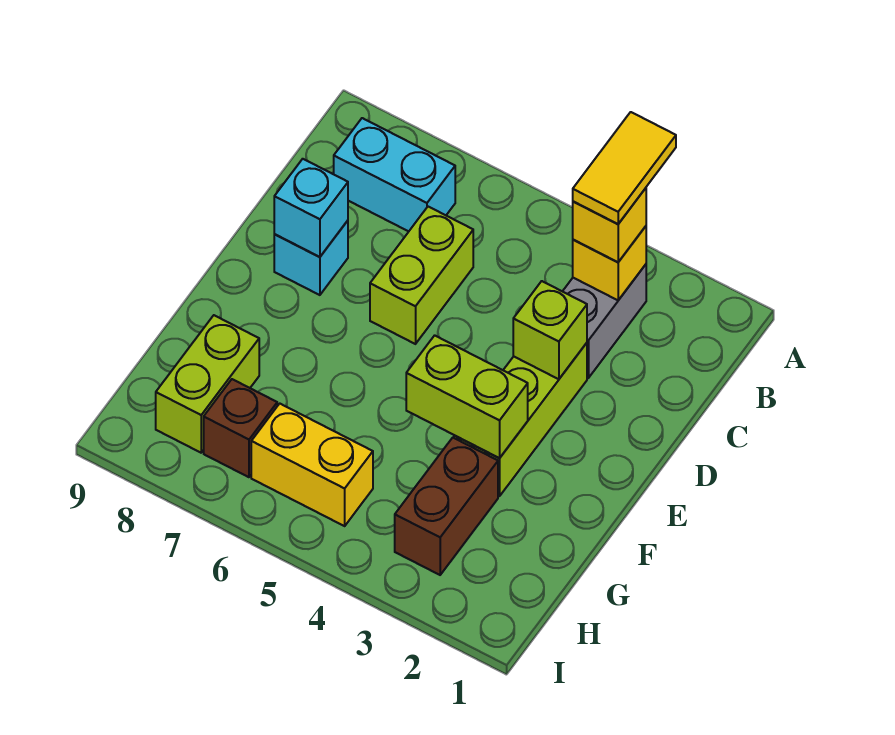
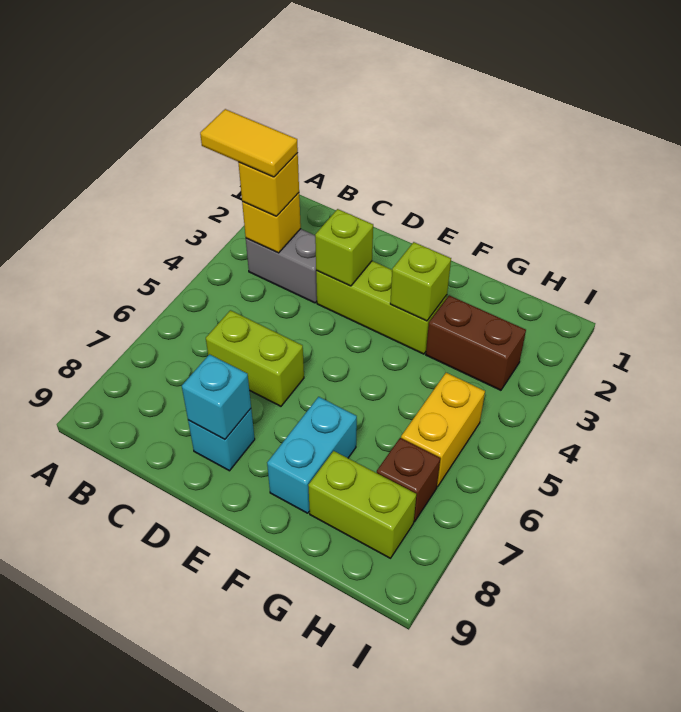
cyan brick B7:B8 level 1 -> cyan brick F7:F8 level 1
lime brick F3:F4 level 2 -> lime brick F3 level 2

